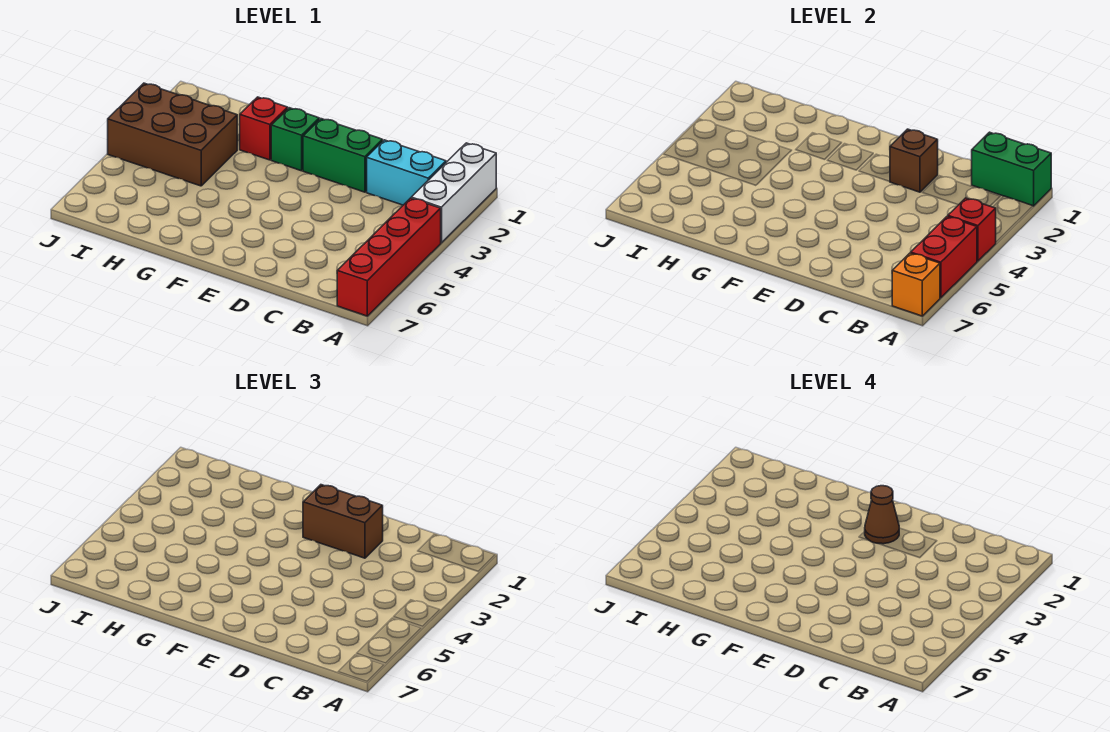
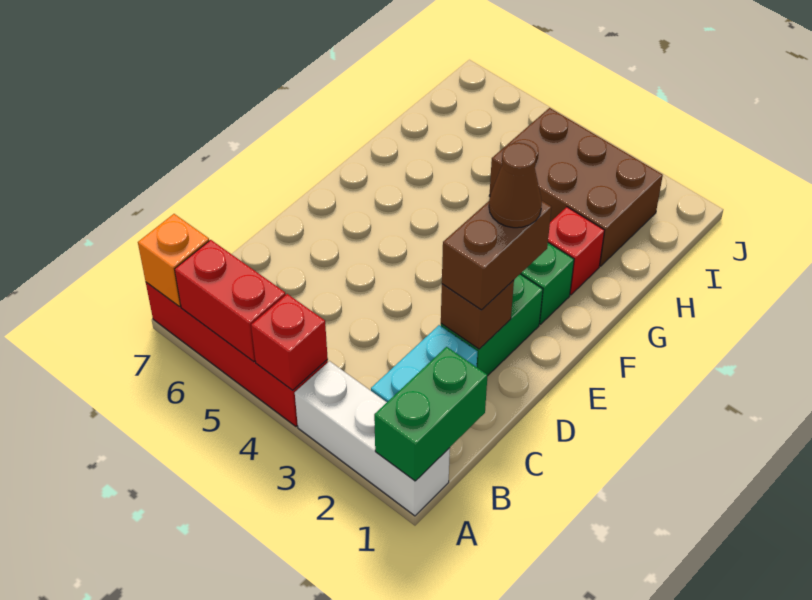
brown brick H3:J4 level 1 -> brown brick H2:I4 level 1

